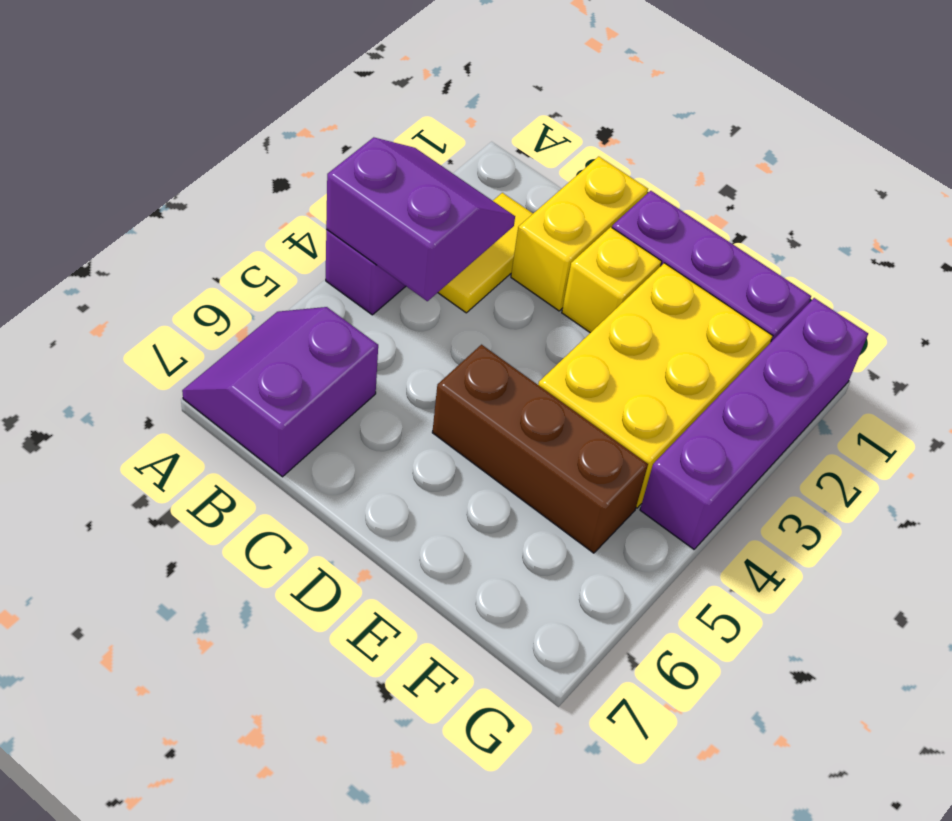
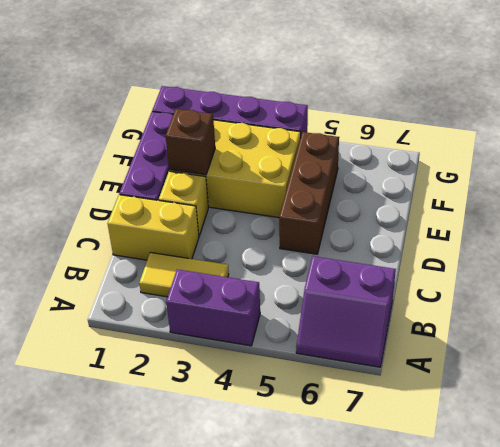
purple slope A3:B4 level 2 top 4 -> none
none -> brown brick E2 level 2

